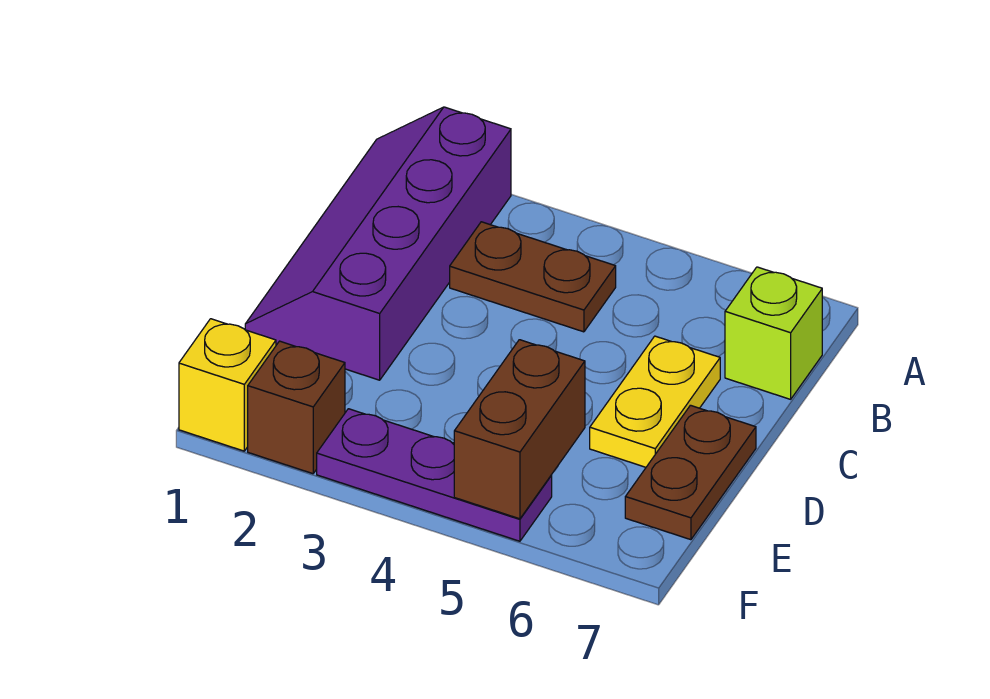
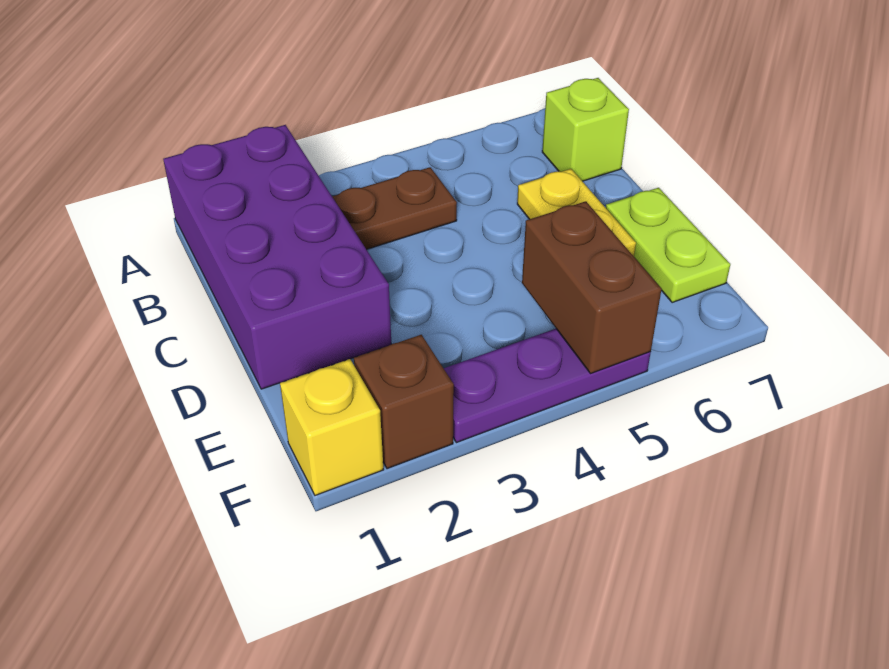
purple slope A1:D2 level 1 top 2 -> purple brick A1:D2 level 1
brown plate D7:E7 level 1 -> lime plate D7:E7 level 1

